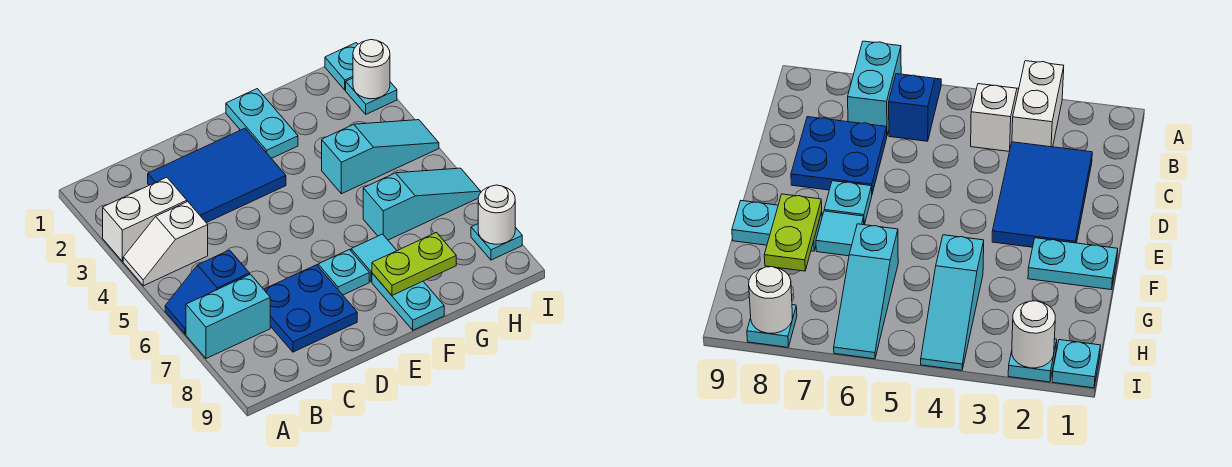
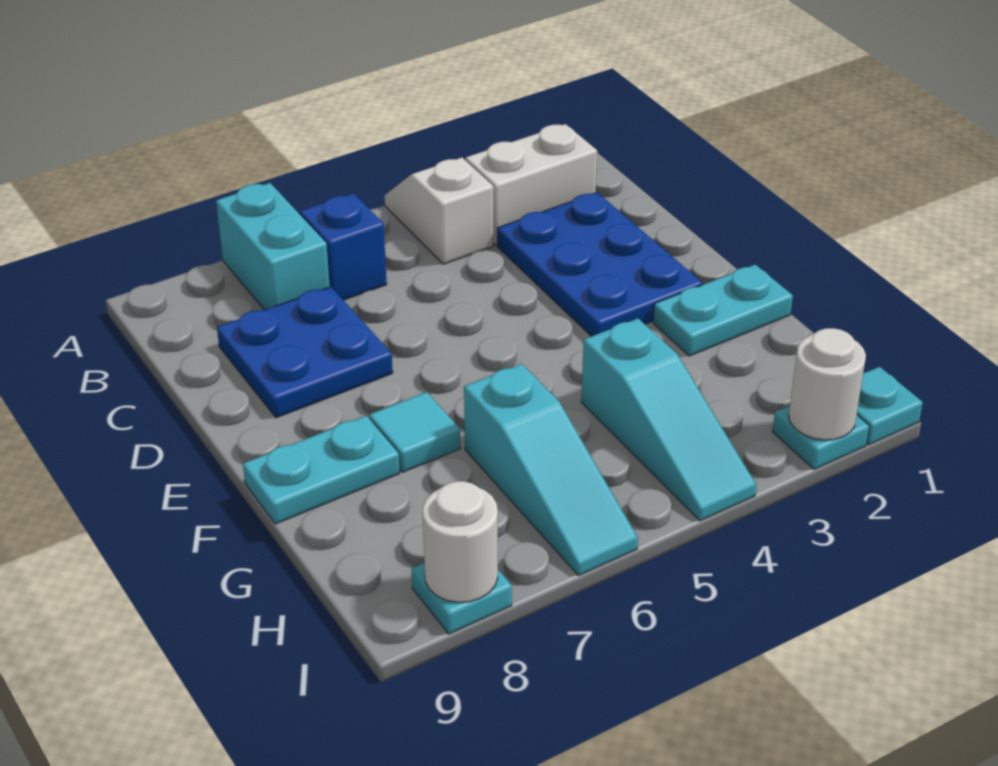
white brick A3:B3 level 1 -> white brick B2:B3 level 1
blue tile C2:E3 level 1 -> blue plate C2:E3 level 1
cyan plate E7 level 1 -> none
lime plate F8:G8 level 2 -> none

